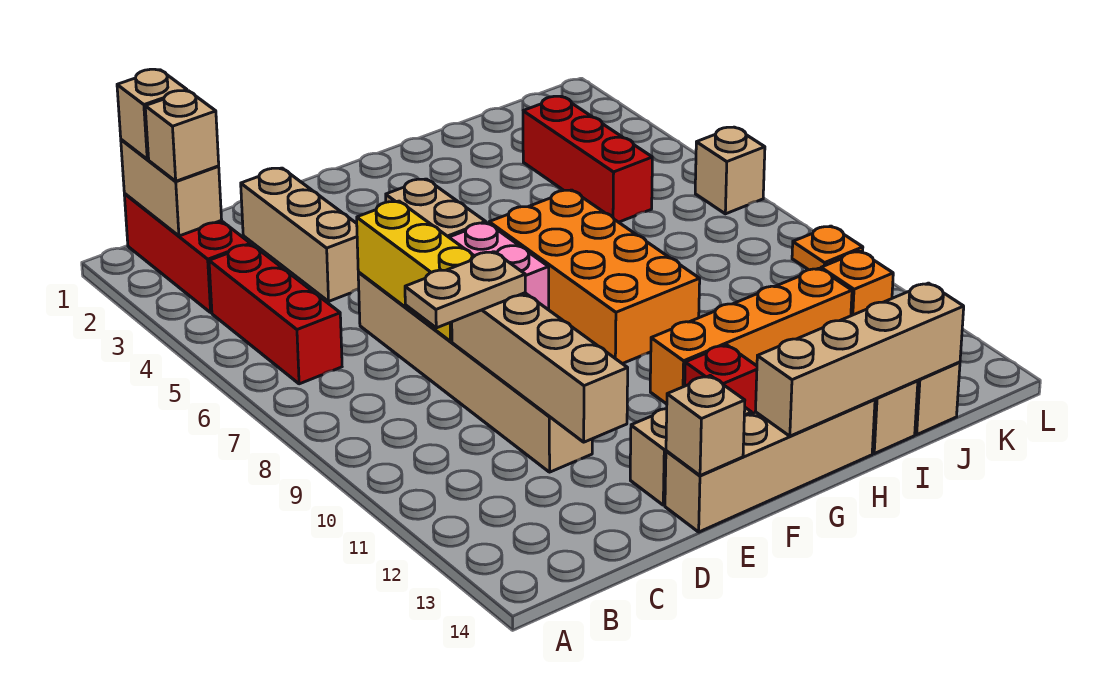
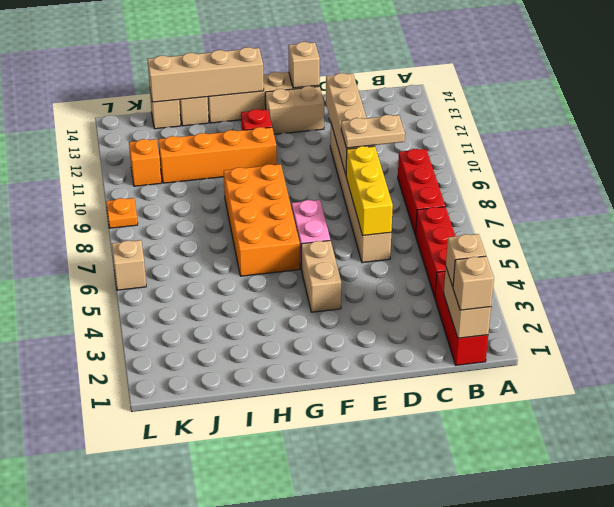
tan brick D2:D4 level 1 -> none
red brick J3:J5 level 1 -> red brick B7:B9 level 1

